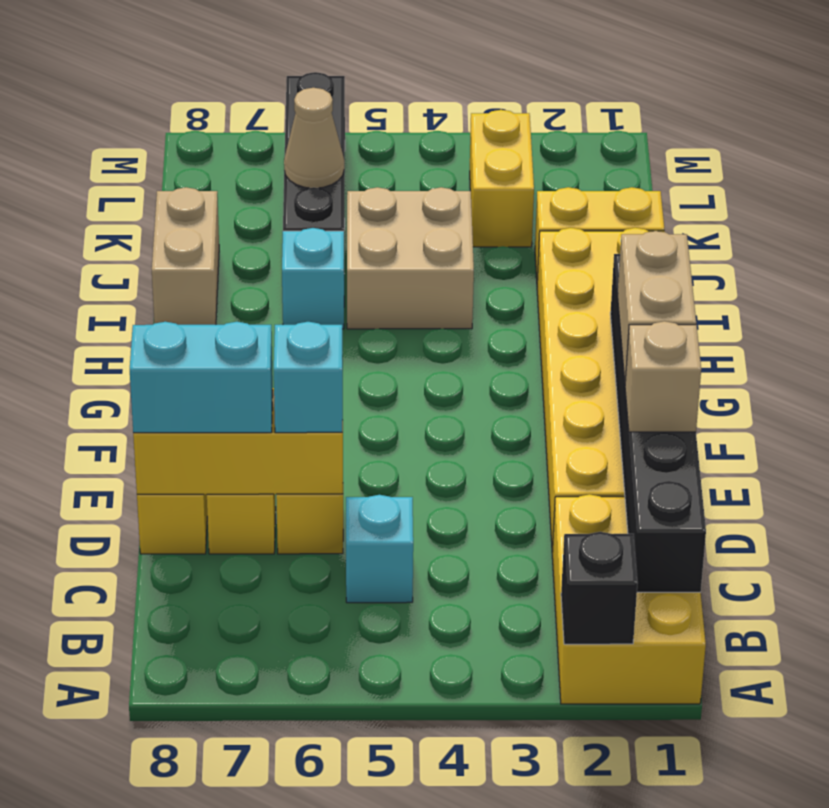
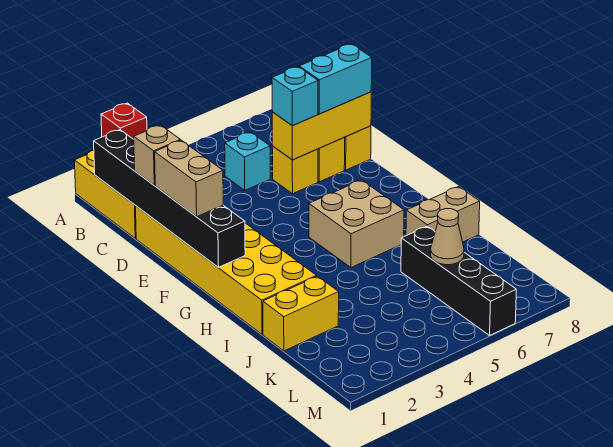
black brick A2 level 2 -> red brick A2 level 2
tan brick I4:J5 level 1 -> tan brick G5:H6 level 1
cyan brick I6 level 1 -> none
tan brick I8:J8 level 1 -> tan brick I7:I8 level 1
yellow brick K3:L3 level 1 -> none

